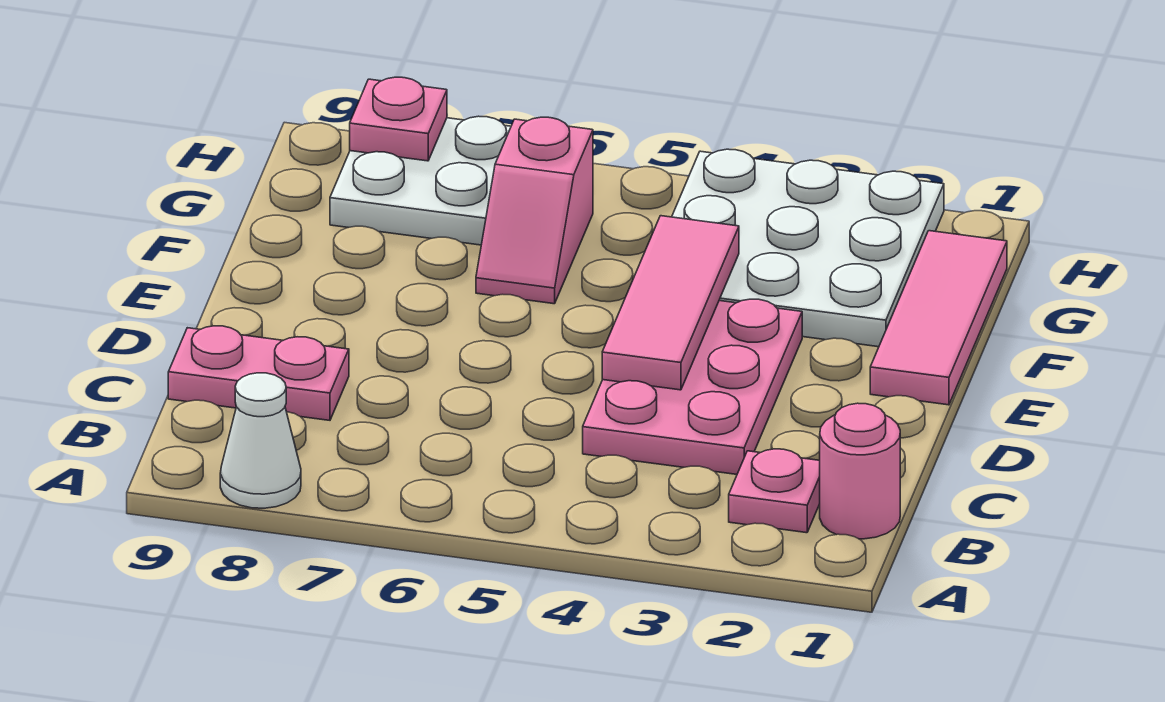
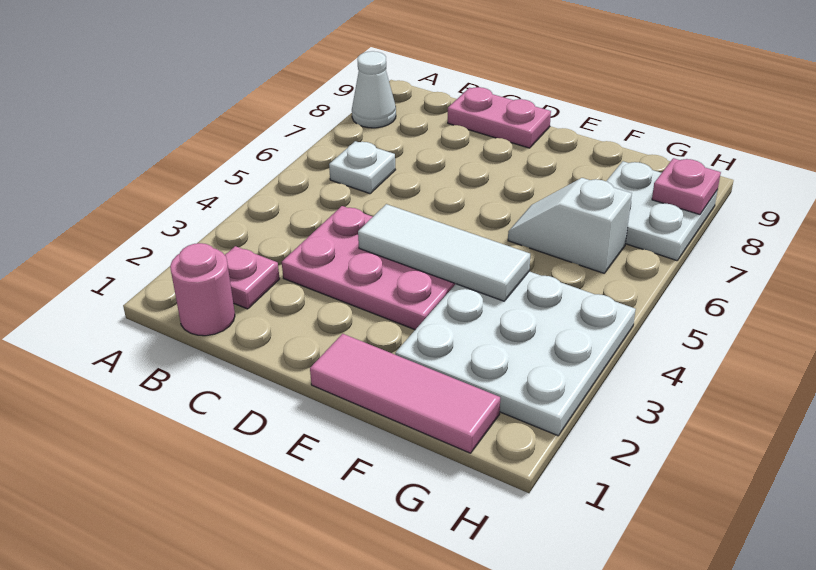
none -> white plate B6 level 1
pink plate C8:C9 level 1 -> pink plate C9:D9 level 1
pink tile D4:F4 level 2 -> white tile D4:F4 level 2
pink slope F6:G6 level 1 top G -> white slope F6:G6 level 1 top G

